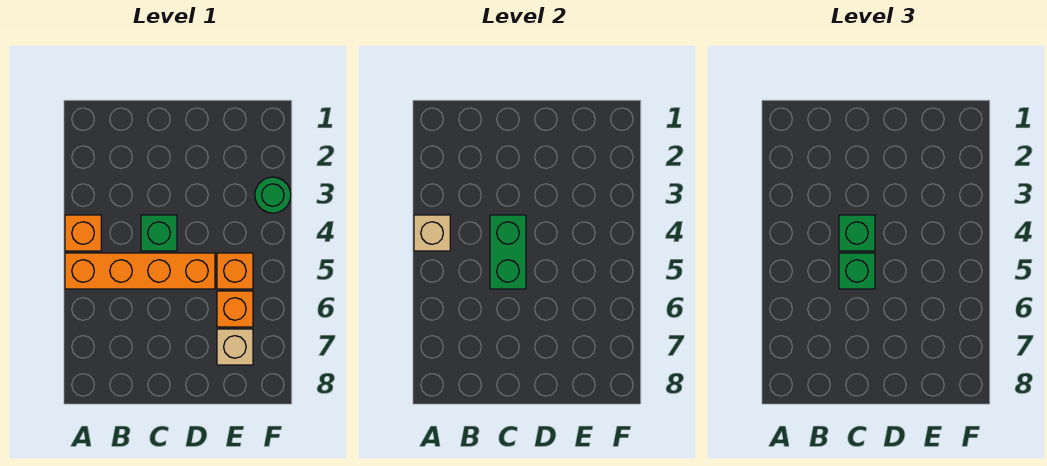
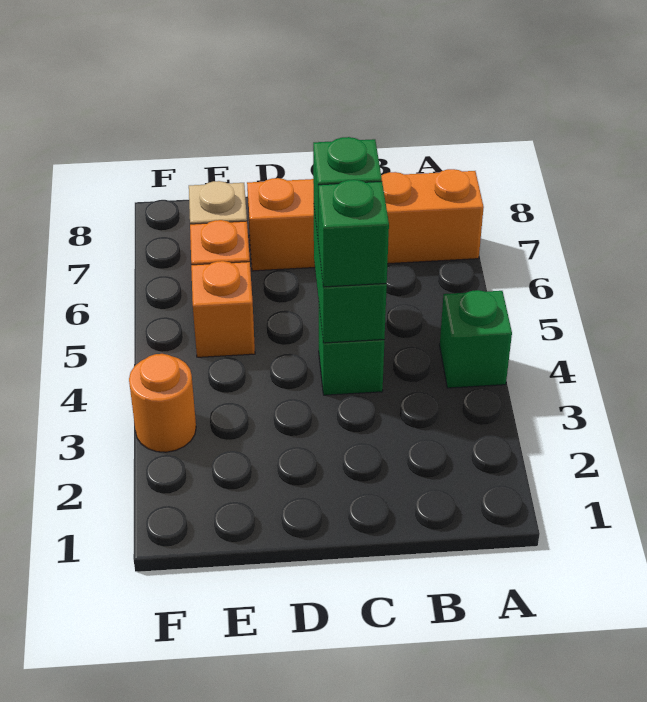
orange brick A4 level 1 -> green brick A4 level 1
tan brick A4 level 2 -> none
orange brick A5:D5 level 1 -> orange brick A7:D7 level 1
green round brick F3 level 1 -> orange round brick F3 level 1

